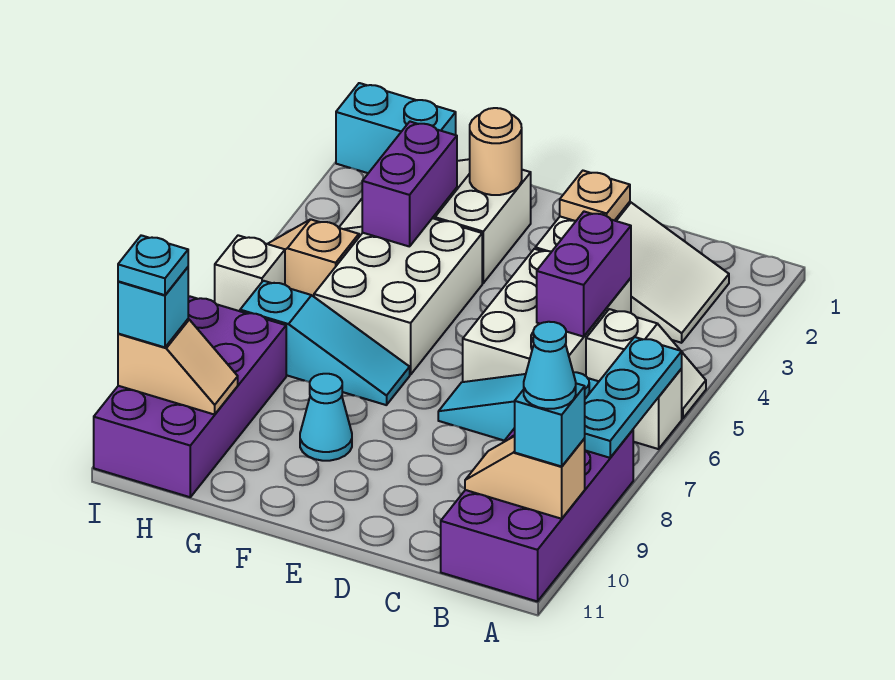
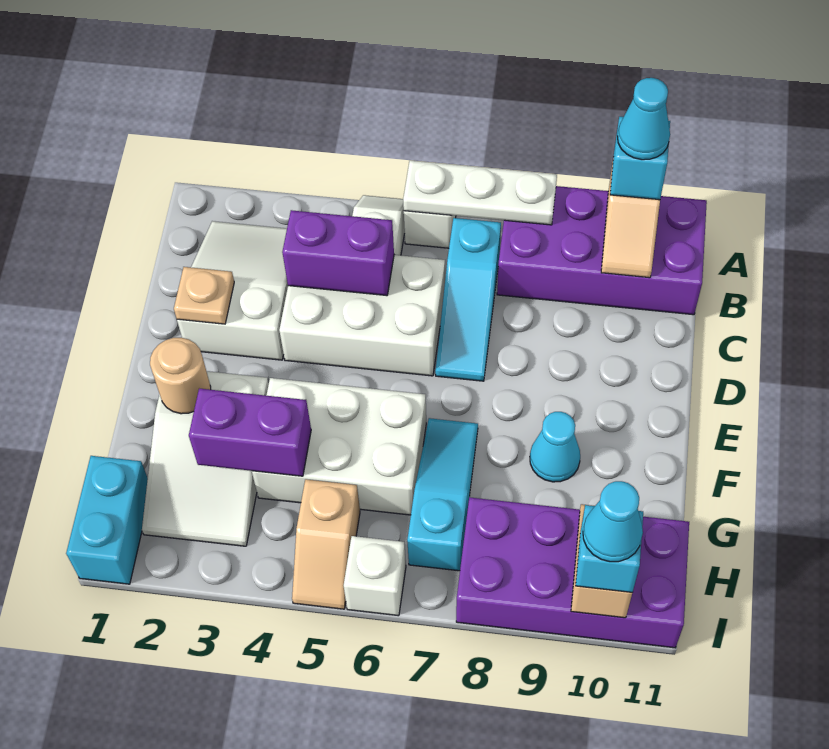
cyan plate A6:A8 level 2 -> white plate A6:A8 level 2
cyan plate I10 level 4 -> cyan cone I10 level 4

